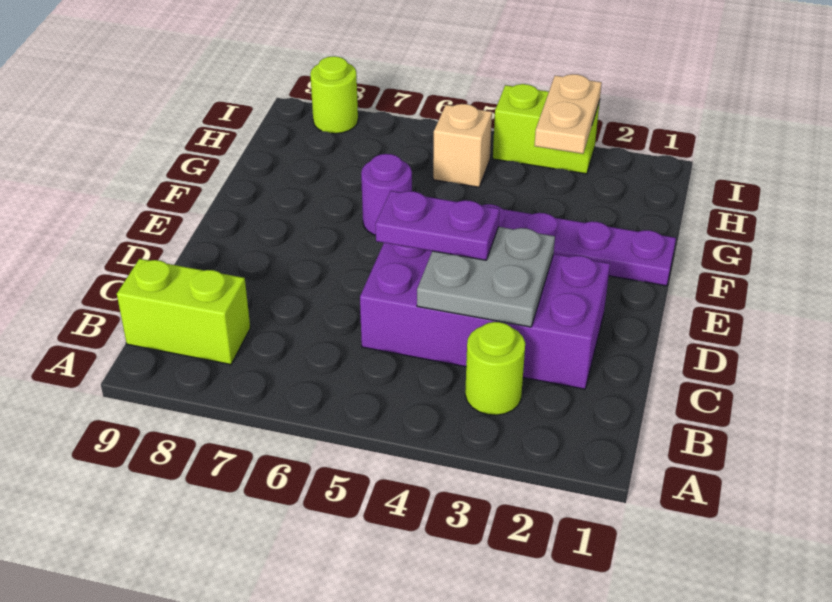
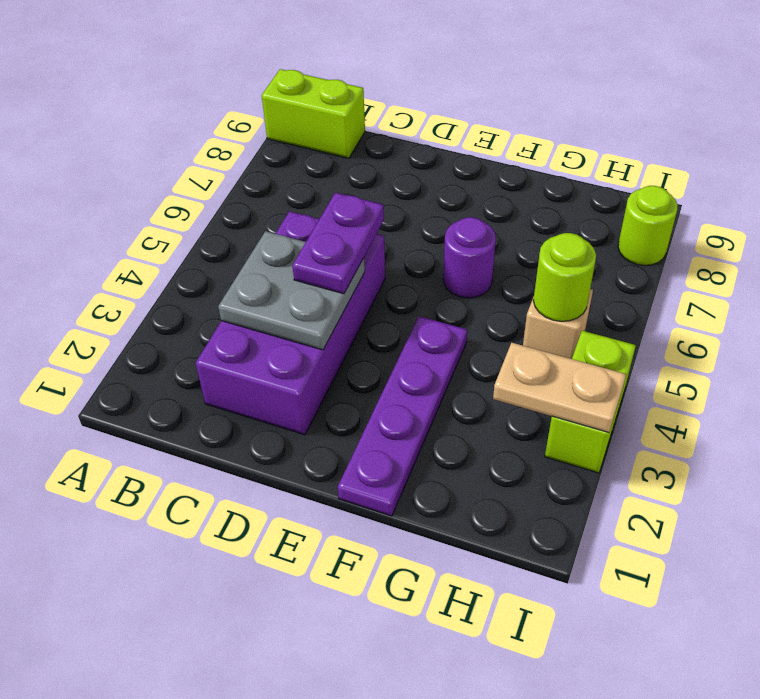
lime round brick B3 level 1 -> lime round brick H5 level 2
lime brick B8:B9 level 1 -> lime brick A9:B9 level 1

